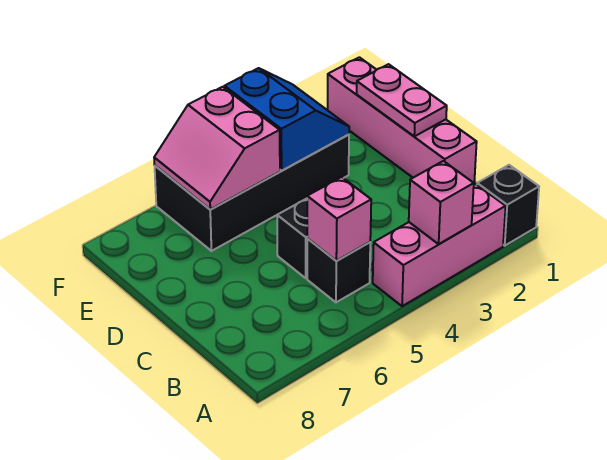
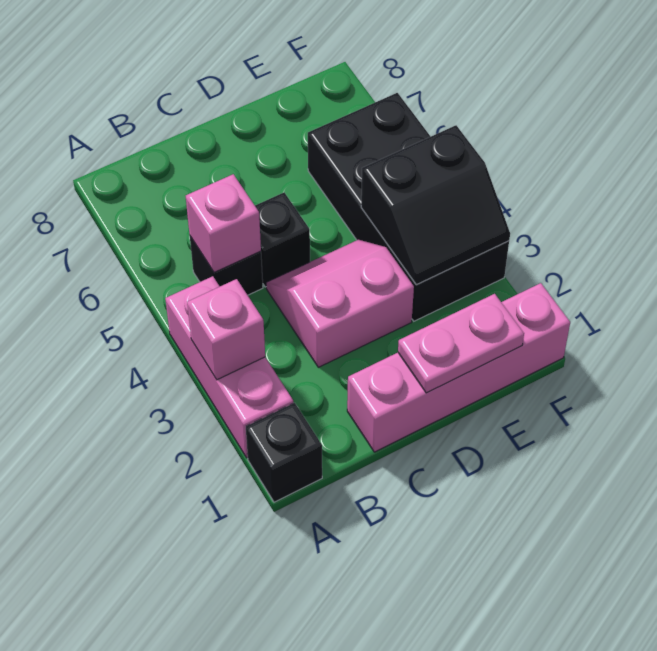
blue slope E3:F4 level 2 top 4 -> black slope E3:F4 level 2 top 4
pink slope E5:F6 level 2 top 5 -> pink slope C3:D4 level 1 top 3

